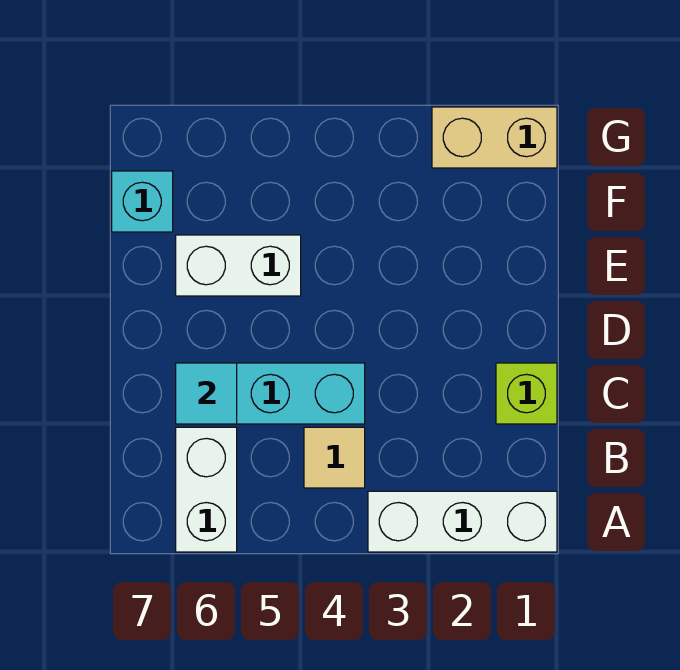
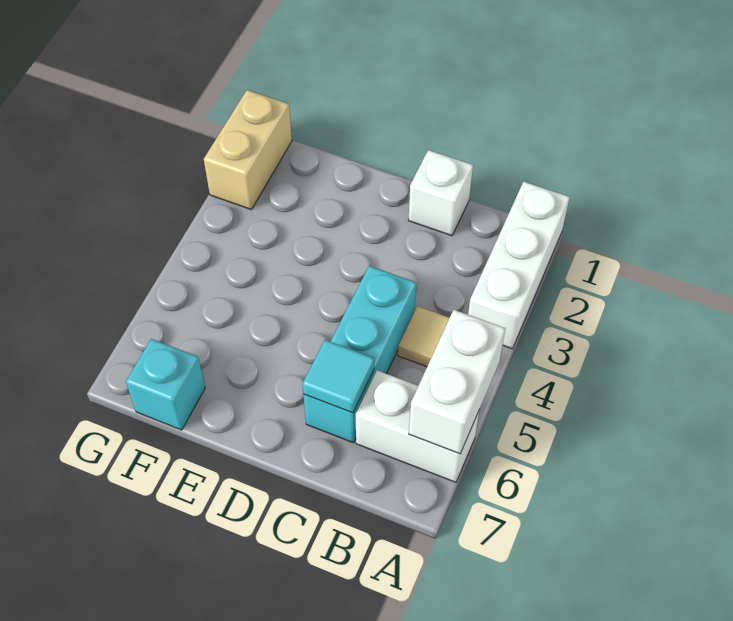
lime brick C1 level 1 -> white brick C1 level 1
white brick E5:E6 level 1 -> white brick A5:A6 level 2

